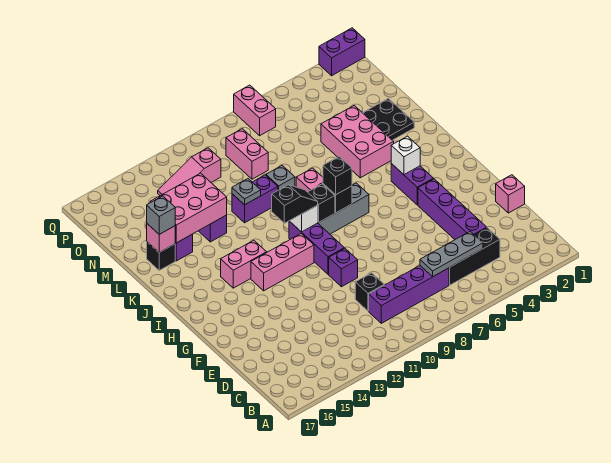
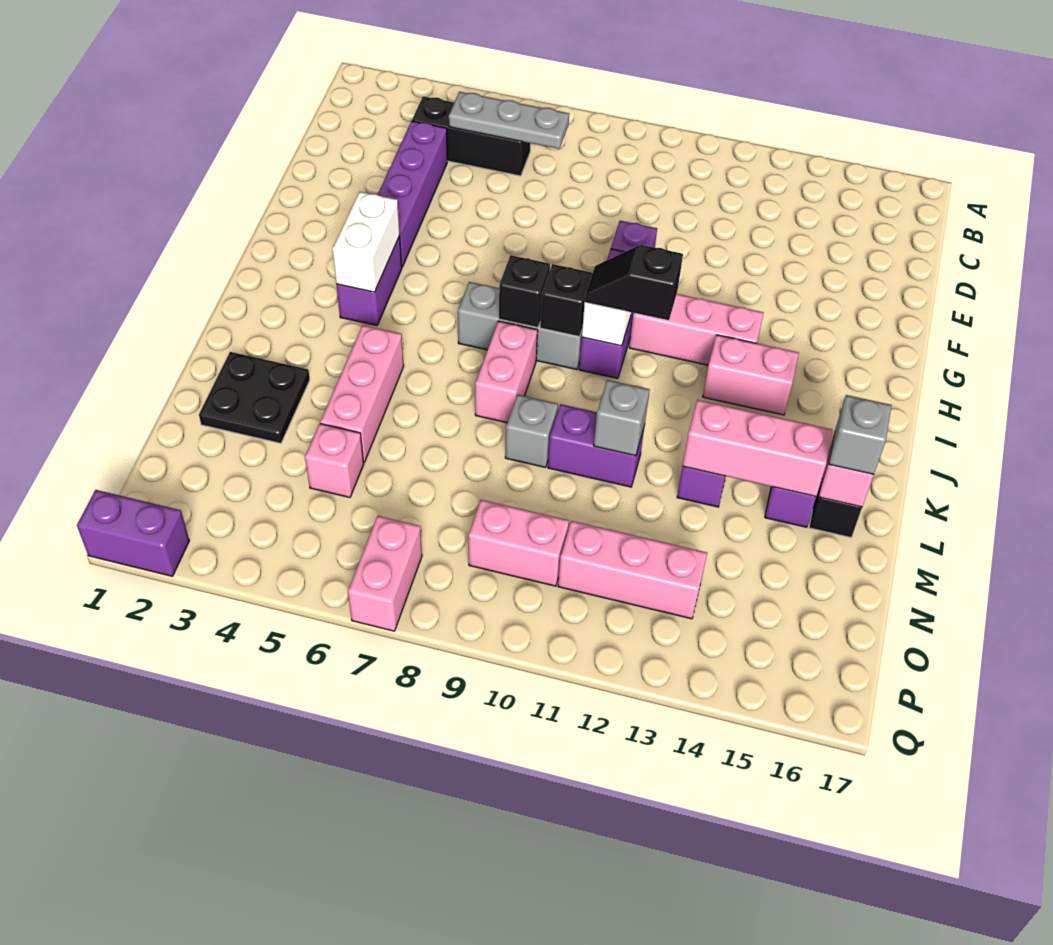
purple brick C7:C10 level 1 -> none
black brick D10 level 1 -> none
pink brick E1 level 1 -> pink brick N5 level 1
white brick I4 level 2 -> white brick H4:I4 level 2
black brick I8 level 3 -> none
pink brick K4:M5 level 1 -> pink brick K5:M5 level 1
grey plate L11 level 2 -> grey brick L11 level 2
pink brick L13:M15 level 2 -> pink brick L13:L15 level 2
pink brick N9:O9 level 1 -> pink brick O9:O10 level 1
pink slope O11:O13 level 1 top 11 -> pink brick O11:O13 level 1

